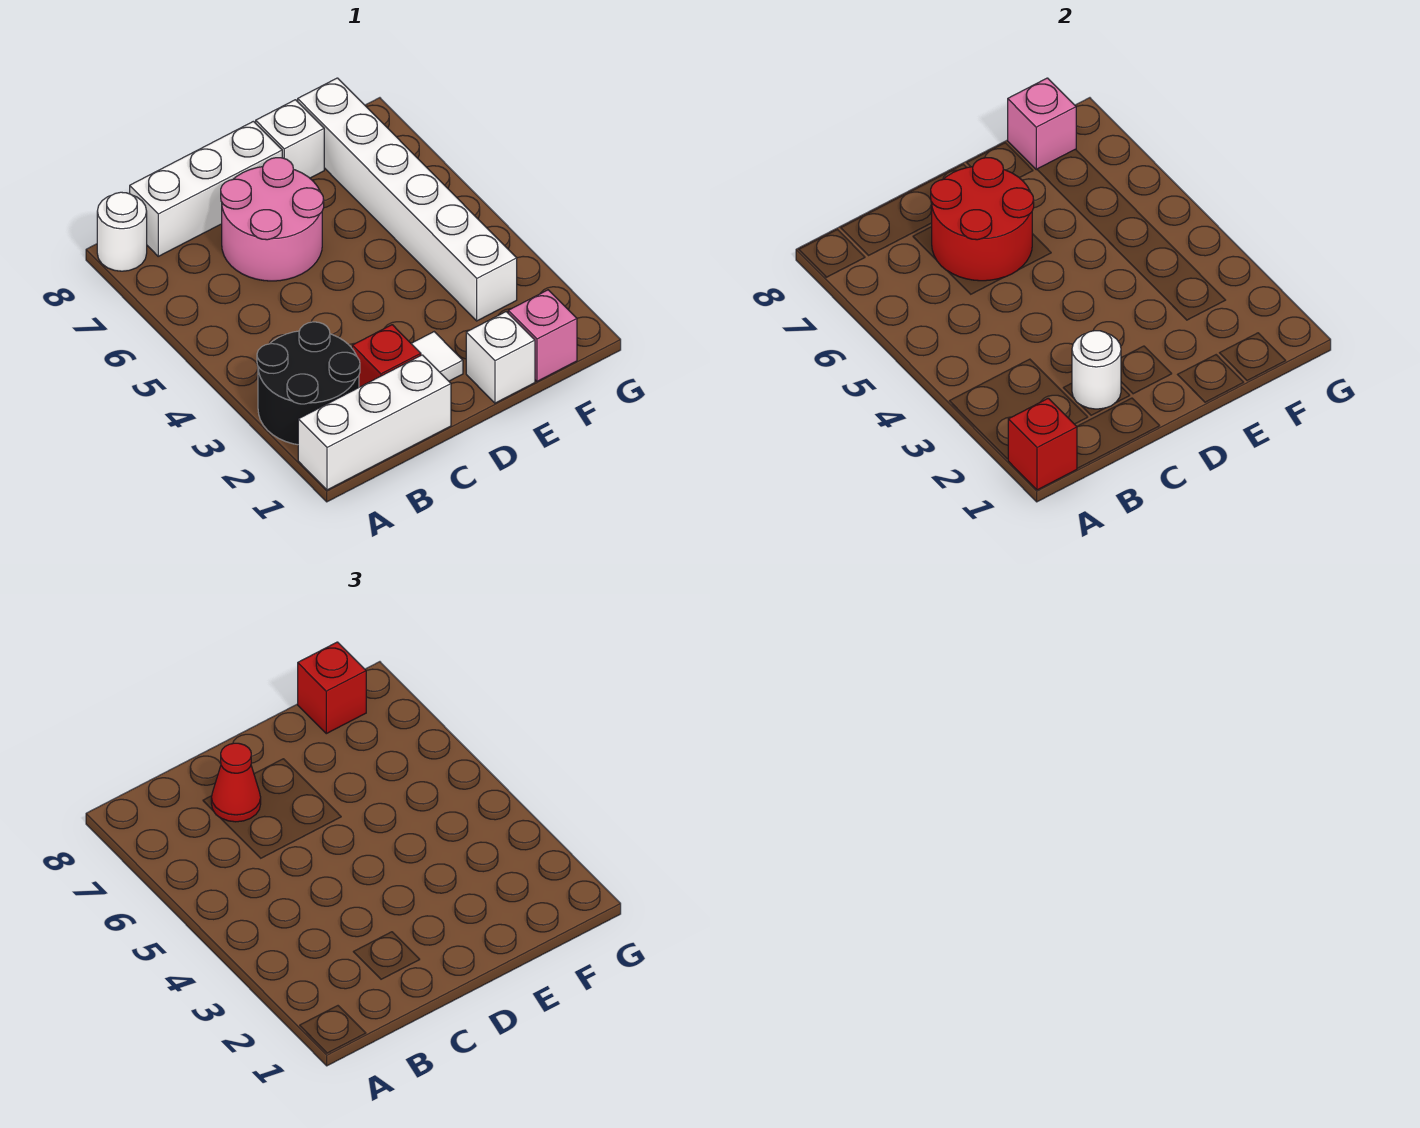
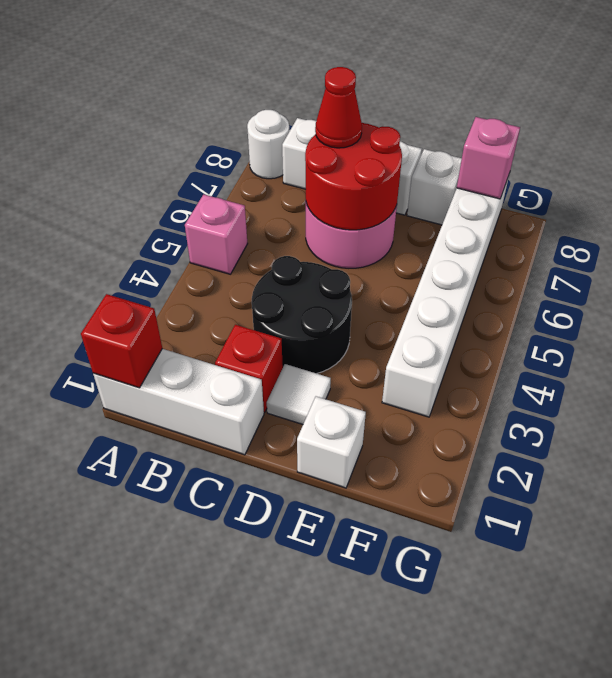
black round brick A2:B3 level 1 -> black round brick C3:D4 level 1
white round brick C2 level 2 -> none
pink brick F1 level 1 -> pink brick A5 level 1
red brick F8 level 3 -> none

